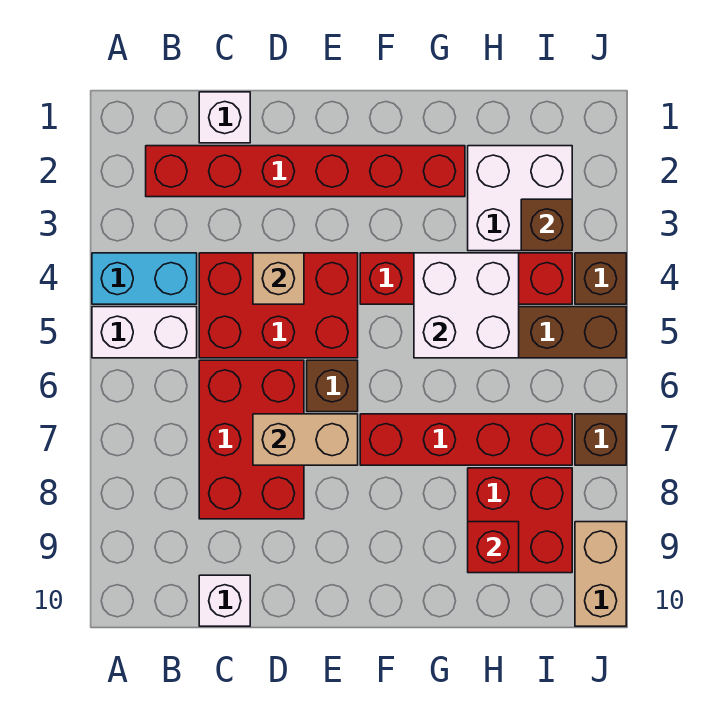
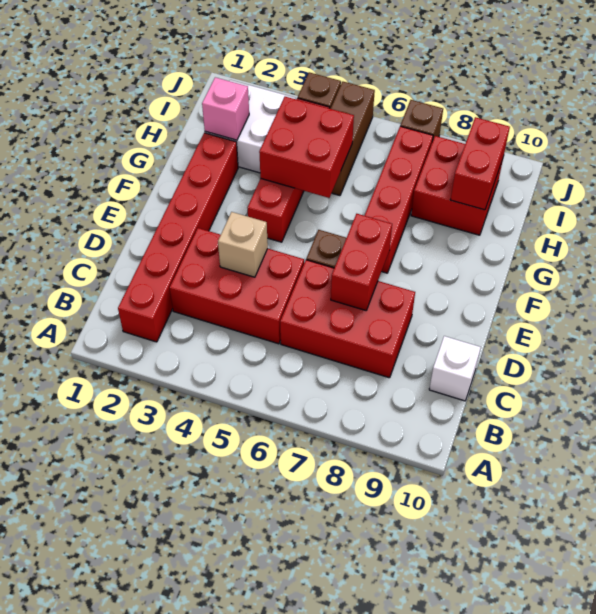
cyan brick A4:B4 level 1 -> none
white brick A5:B5 level 1 -> none
white brick C1 level 1 -> none
red brick C4:E5 level 1 -> red brick C3:D5 level 1
tan brick D7:E7 level 2 -> red brick D7:E7 level 2
white brick G4:H5 level 2 -> red brick G4:H5 level 2
none -> pink brick H2 level 2
red brick H9 level 2 -> red brick H9:I9 level 2
brown brick I3 level 2 -> none
tan brick J9:J10 level 1 -> none

